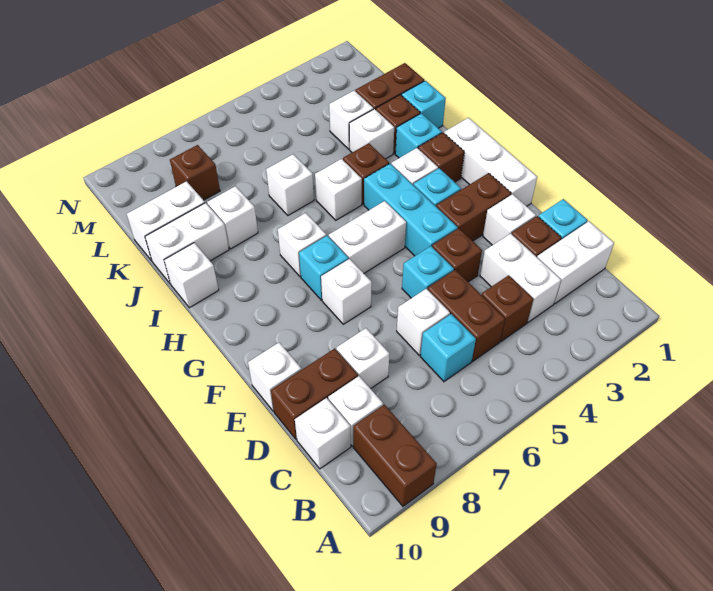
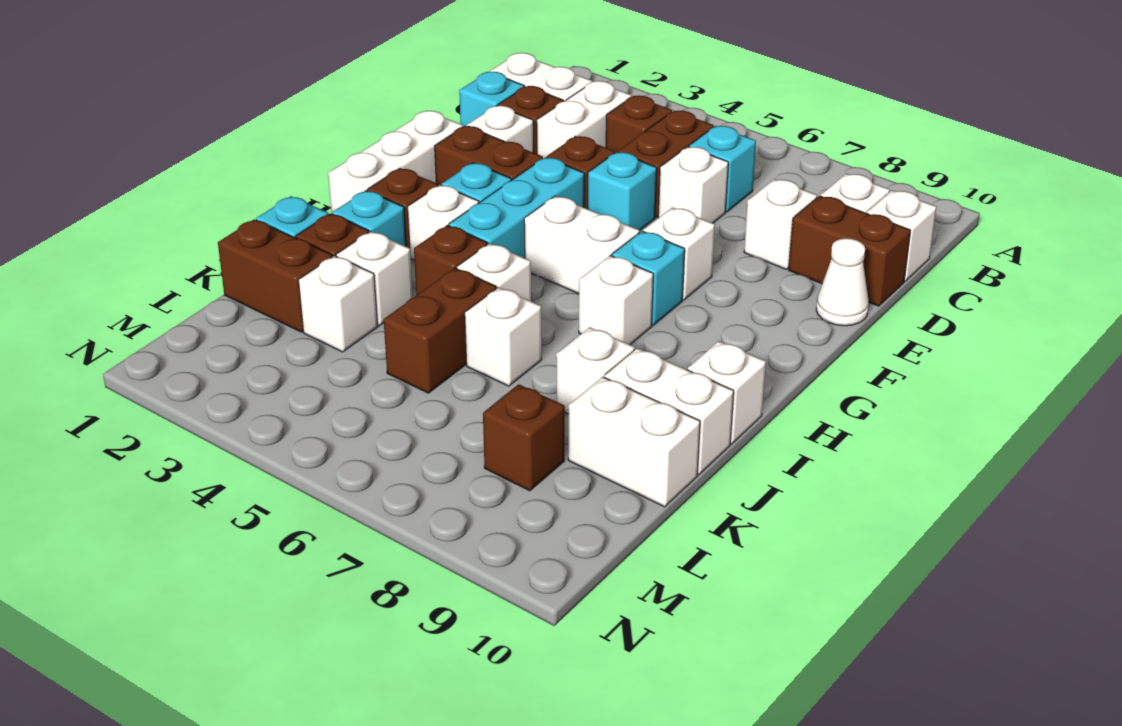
brown brick A9:B9 level 1 -> brown brick J5:K5 level 1
white brick E10 level 1 -> white cone E10 level 1

